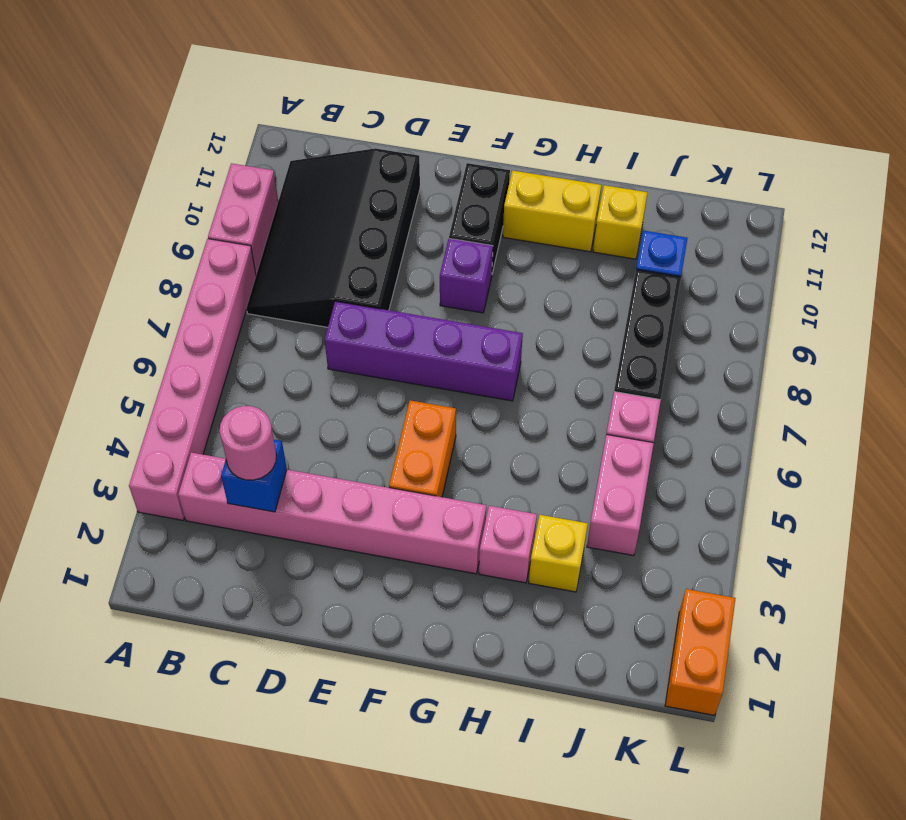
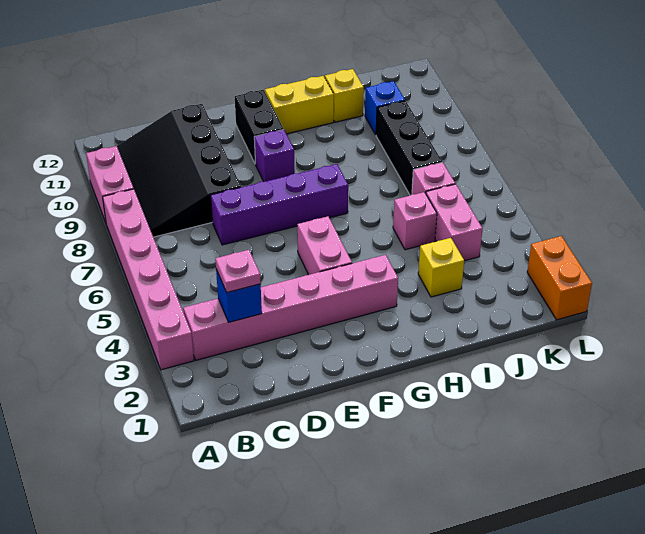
pink round brick C3 level 3 -> pink plate C3 level 3
orange brick F4:F5 level 1 -> pink brick F4:F5 level 1
pink brick H3 level 1 -> pink brick I5 level 1

